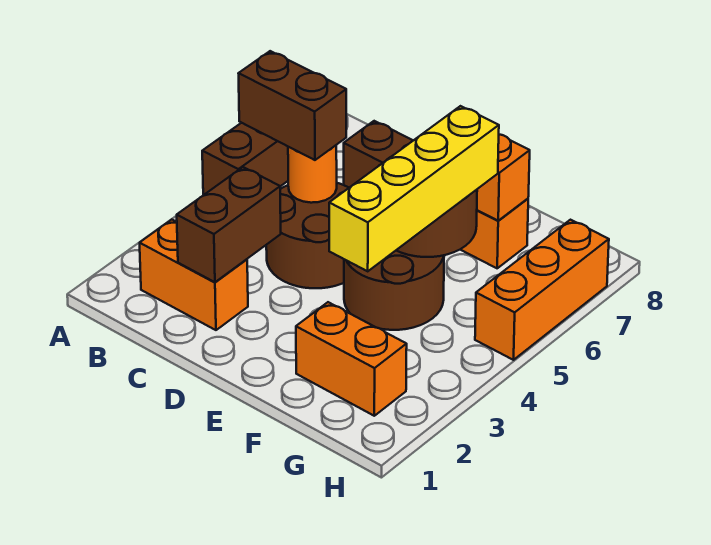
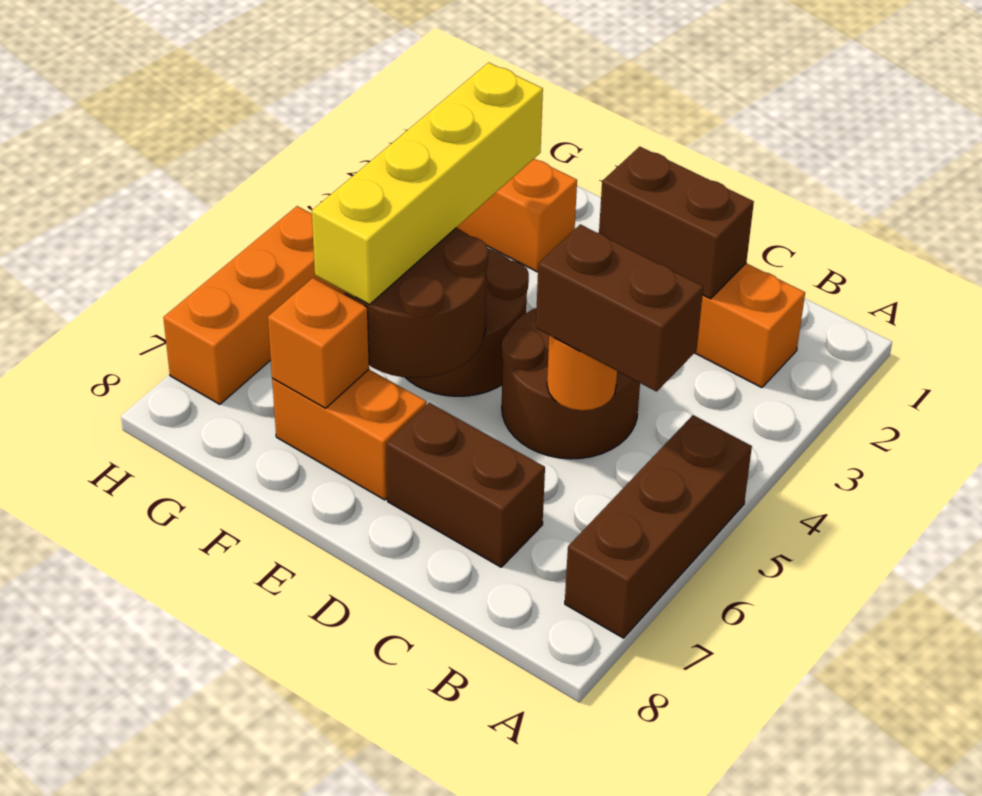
brown brick C2:C3 level 2 -> brown brick C2:D2 level 2

